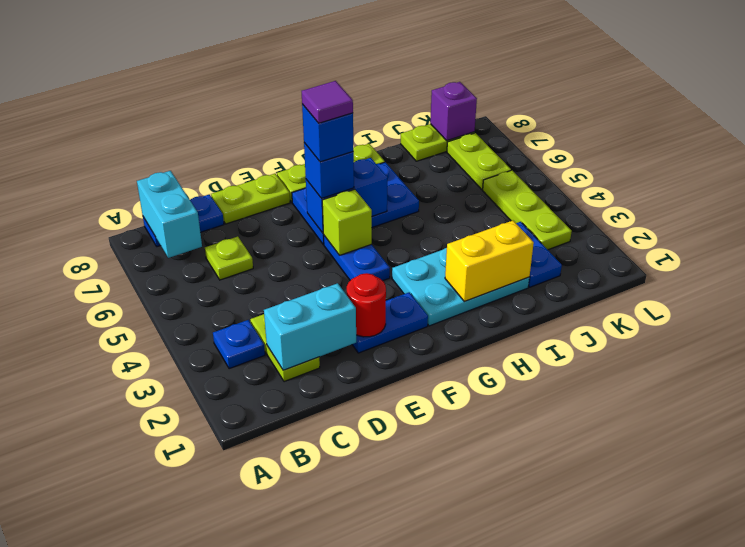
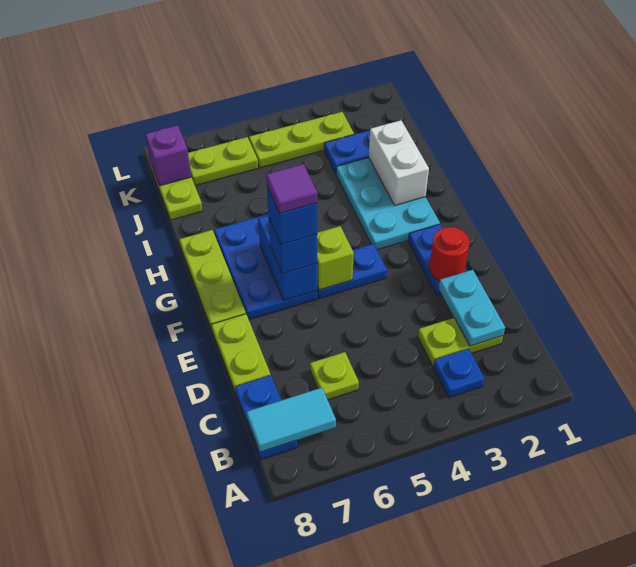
cyan brick B7:B8 level 2 -> cyan tile B7:B8 level 2
cyan brick C2:D2 level 2 -> cyan plate C2:D2 level 2
yellow brick H2:I2 level 2 -> white brick H2:I2 level 2

